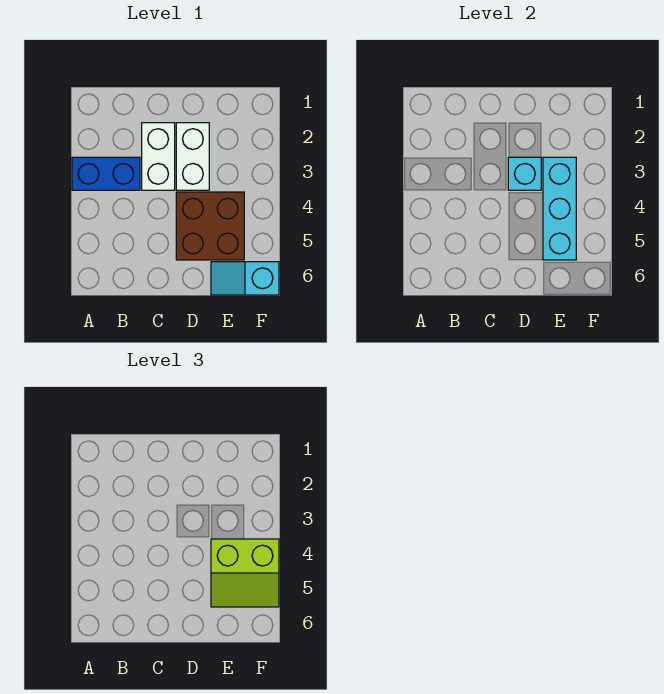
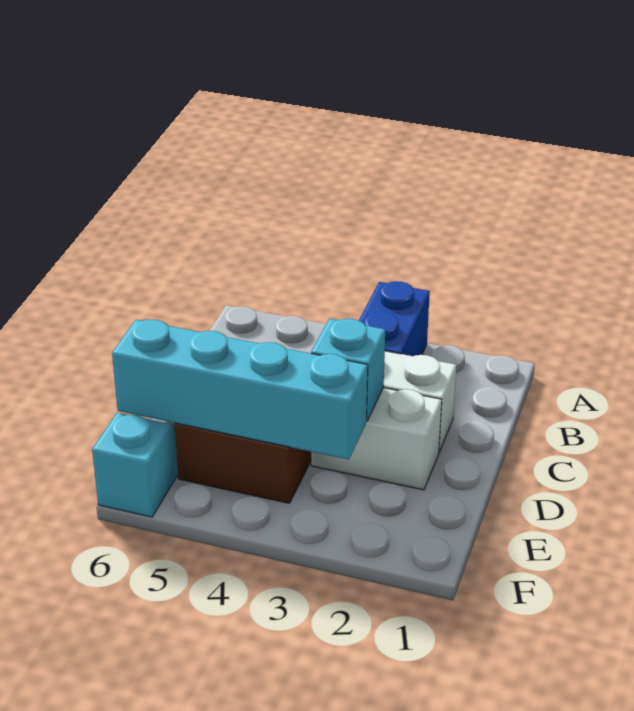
cyan brick E3:E5 level 2 -> cyan brick E3:E6 level 2
lime slope E4:F5 level 3 top 4 -> none

